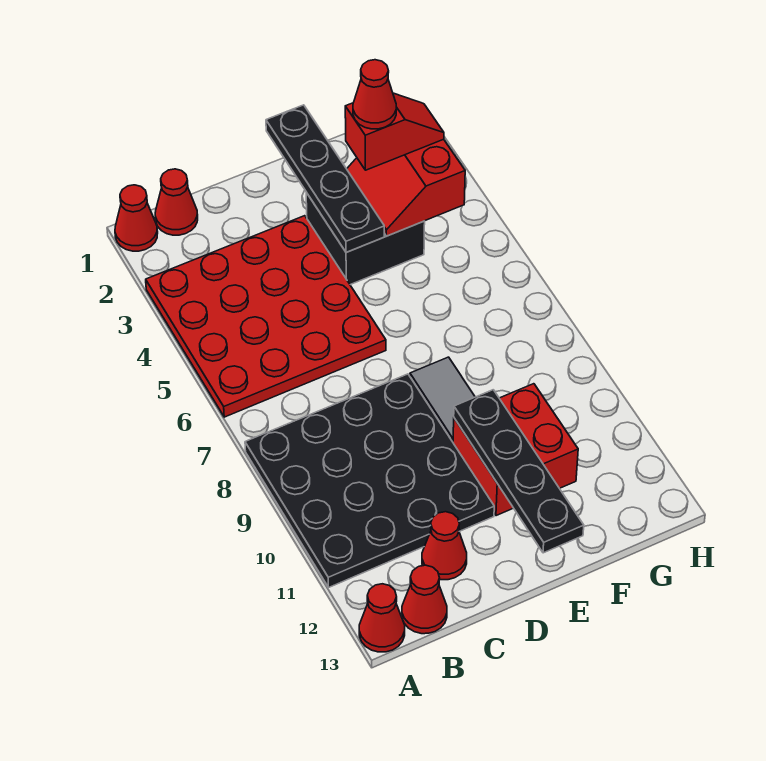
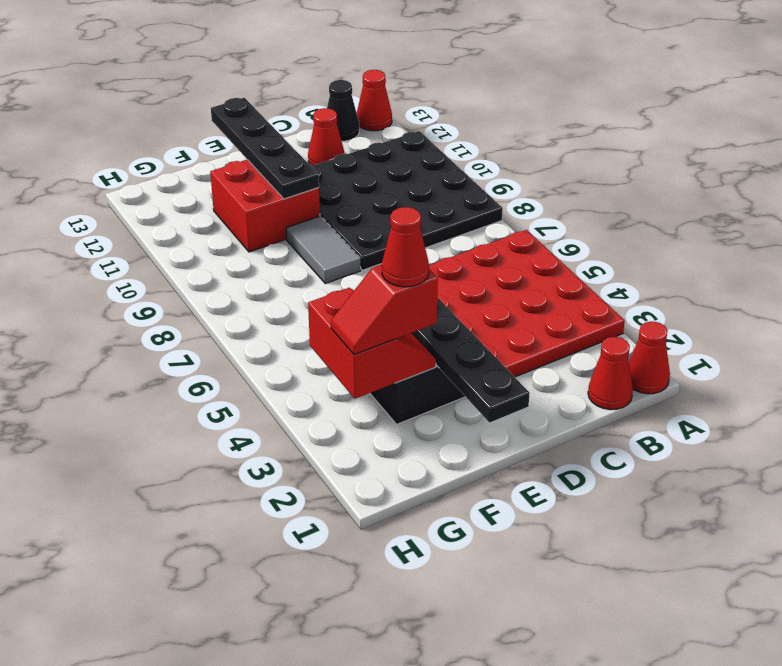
red cone B13 level 1 -> black cone B13 level 1

